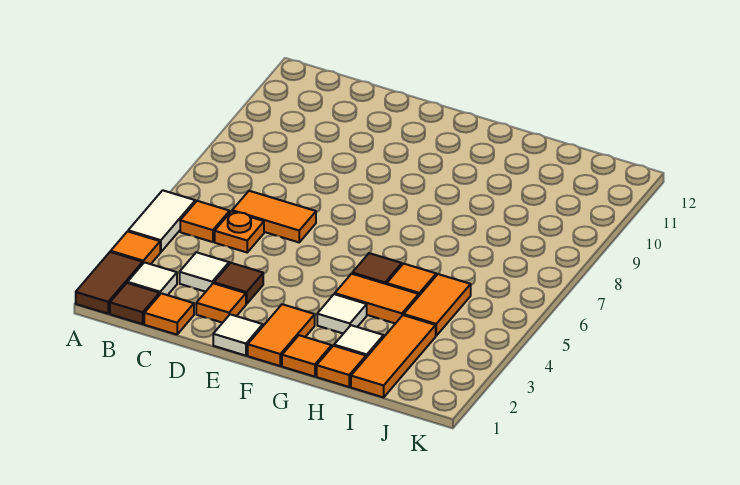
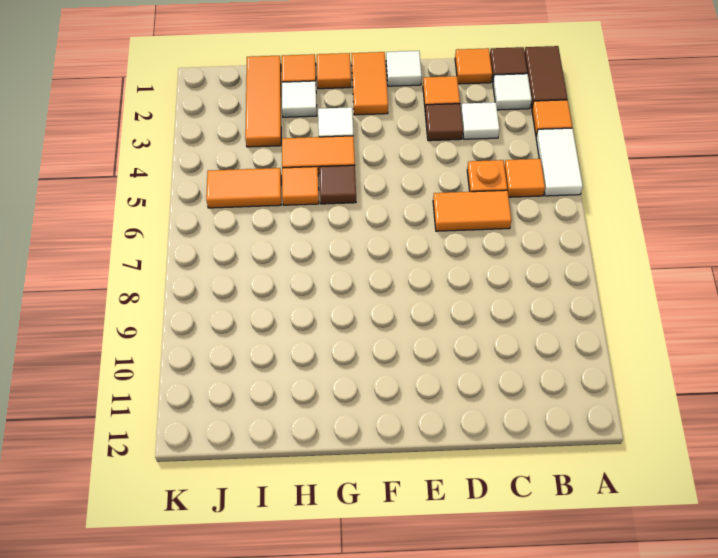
orange tile I4:I5 level 1 -> orange tile I5:J5 level 1

